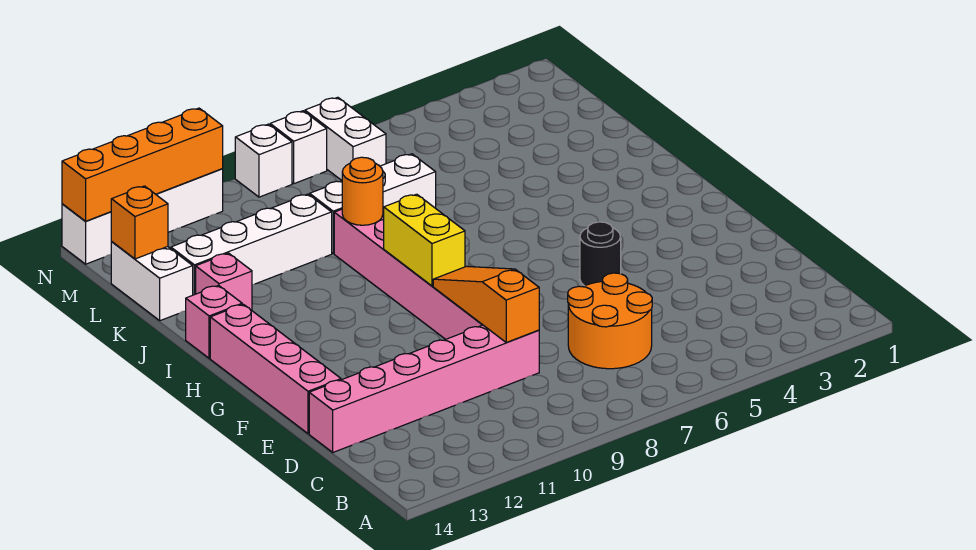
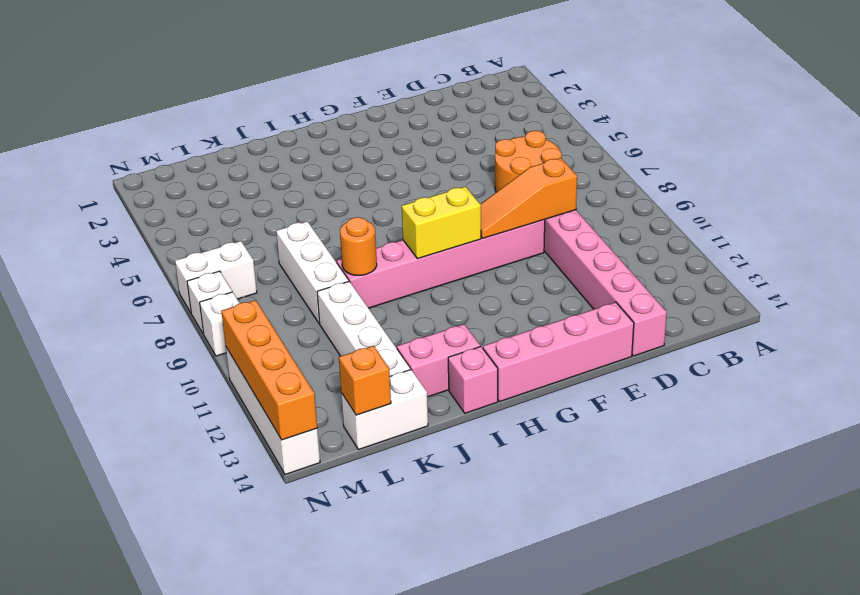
black round brick F5 level 1 -> none
pink brick J13 level 1 -> pink brick I13:J13 level 1

